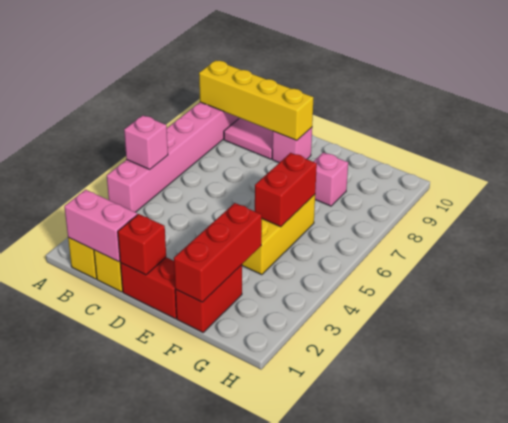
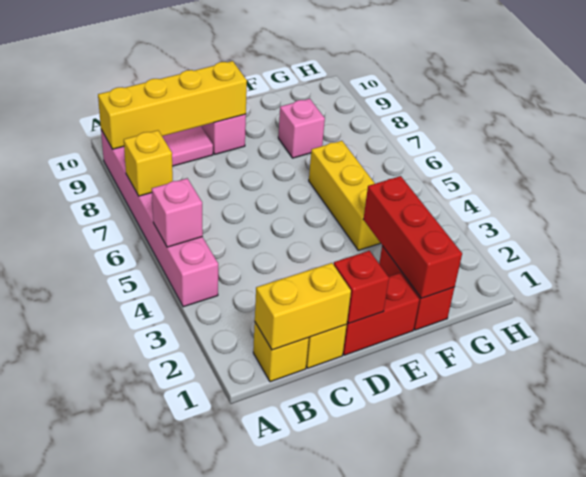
none -> yellow brick A7 level 2
pink brick B1:C1 level 2 -> yellow brick B1:C1 level 2
red brick F5:F6 level 2 -> none

